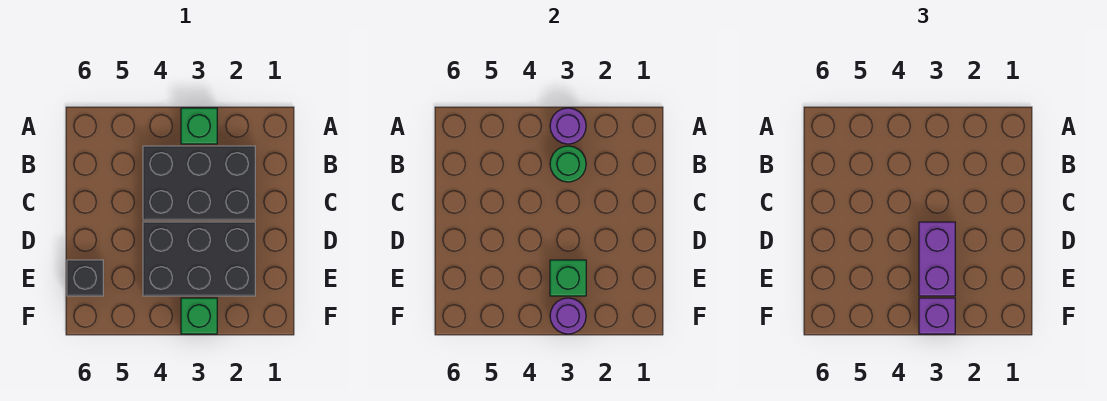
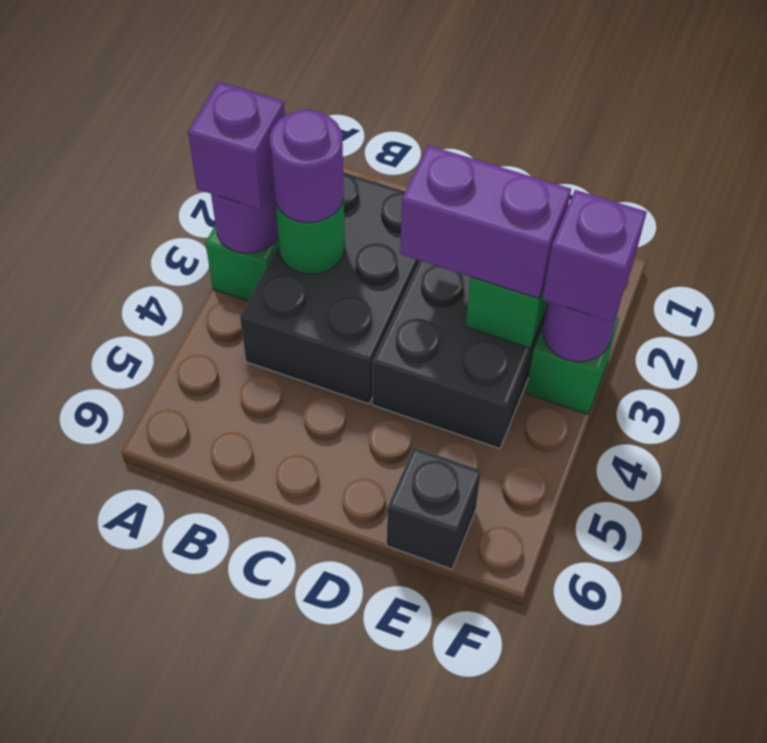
none -> purple brick A3 level 3
none -> purple round brick B3 level 3

